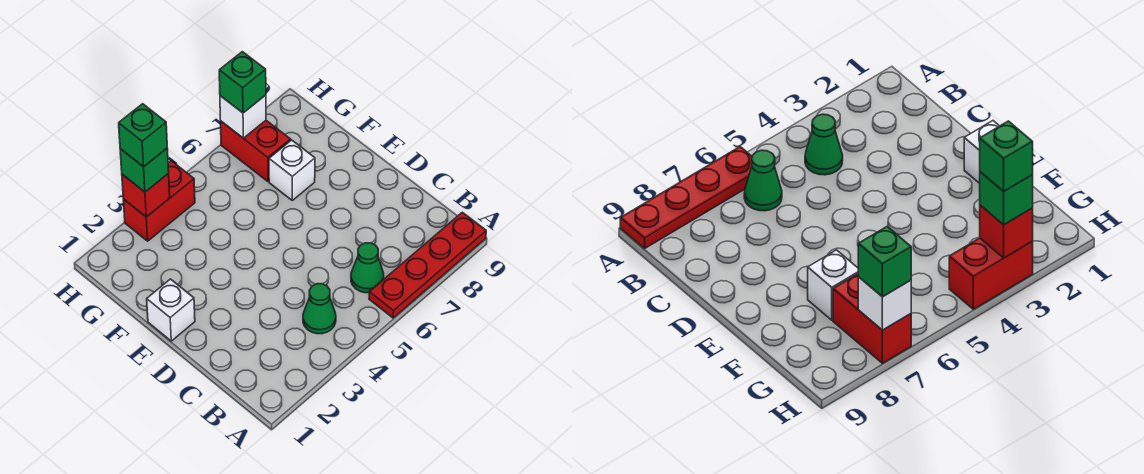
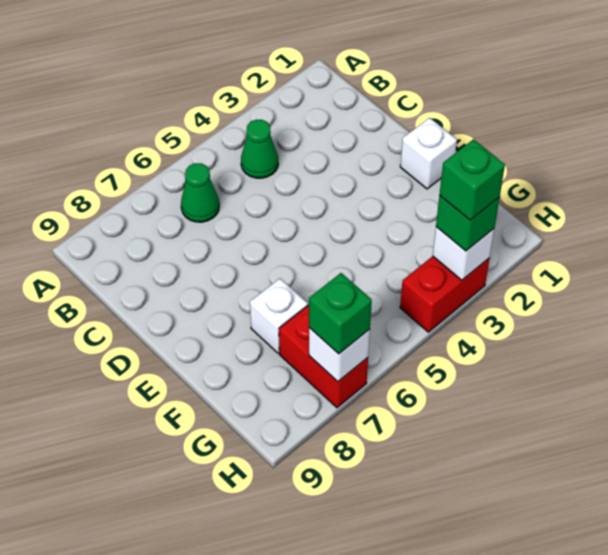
red plate A6:A9 level 1 -> none
red brick H3 level 2 -> white brick H3 level 2

